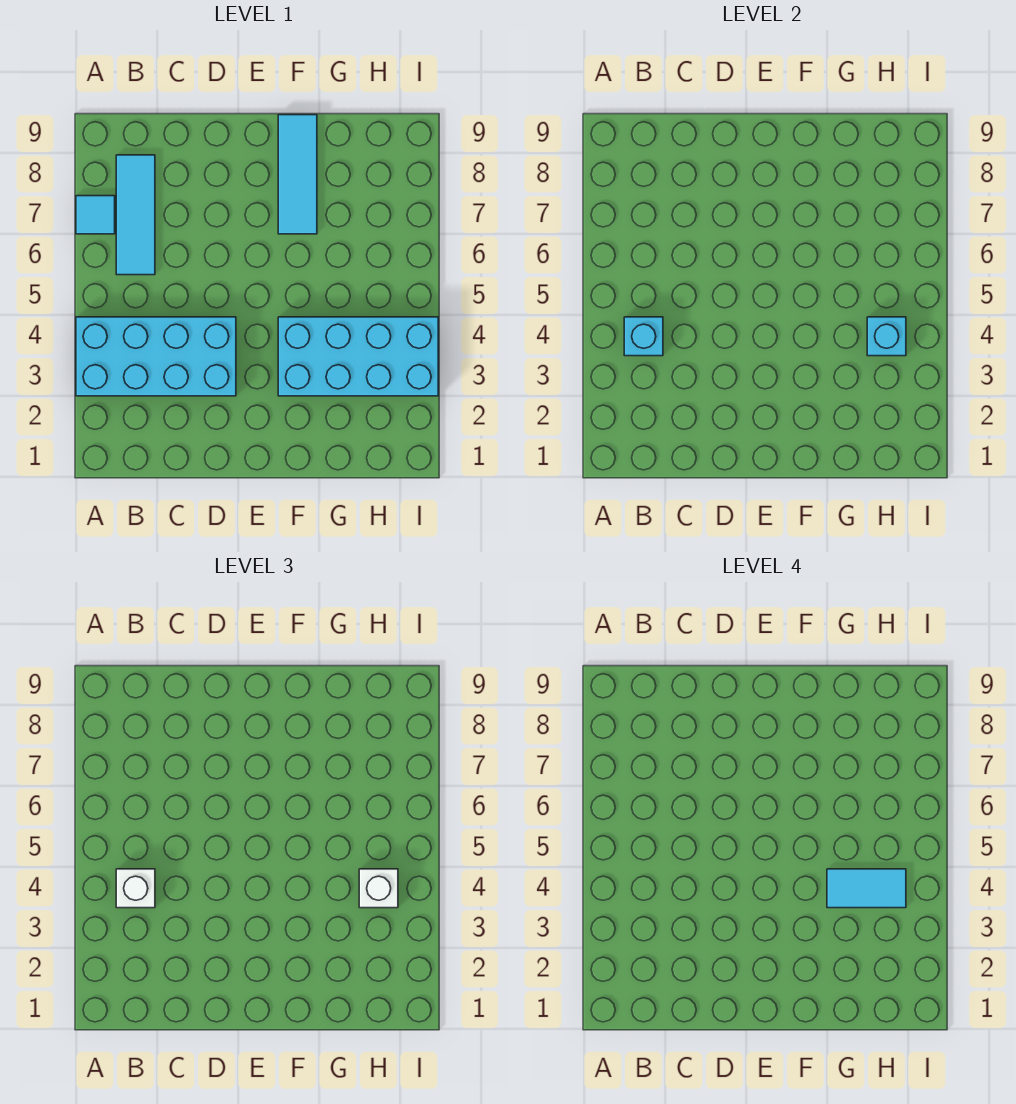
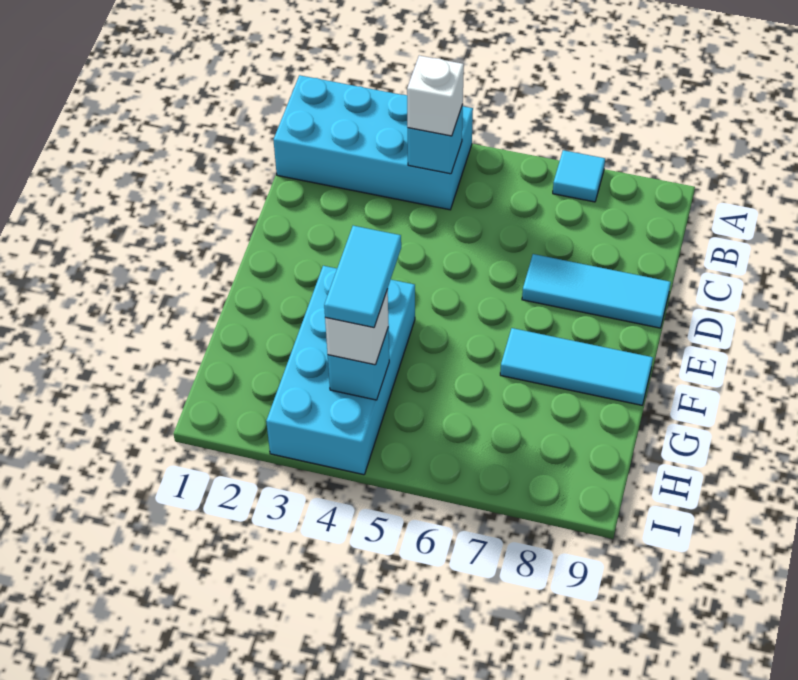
cyan brick A3:D4 level 1 -> cyan brick A1:B4 level 1
cyan tile B6:B8 level 1 -> cyan tile D7:D9 level 1

